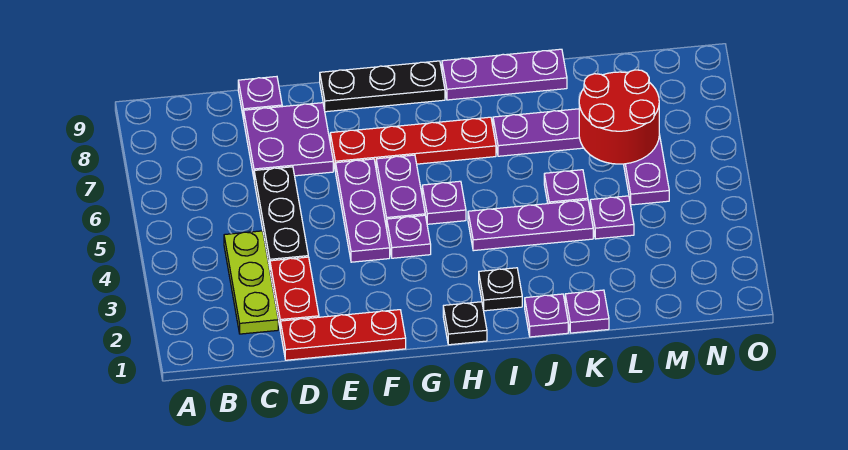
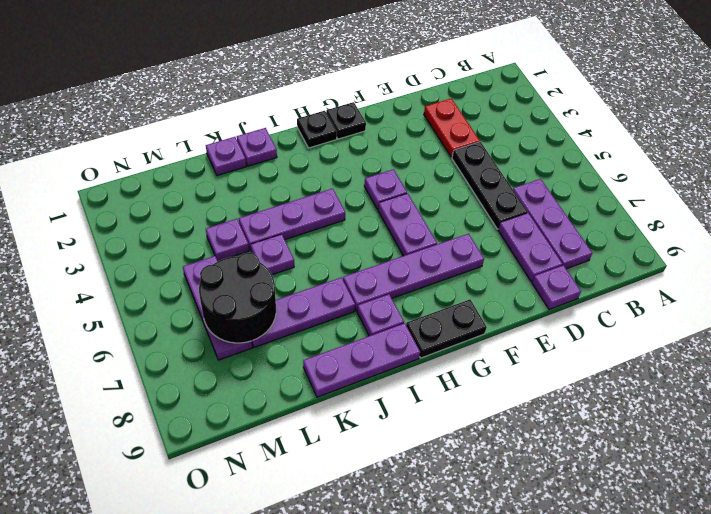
lime plate C2:C4 level 1 -> none
red plate D1:F1 level 1 -> none
purple plate D7:E8 level 1 -> purple plate D7:D8 level 1
purple plate F4:F6 level 1 -> purple plate C6:C8 level 1
red plate F7:I7 level 1 -> purple plate F7:I7 level 1
black plate F9:H9 level 1 -> black plate G9:H9 level 1
purple plate H5 level 1 -> purple plate I8 level 1
black plate I2 level 1 -> black plate G1 level 1
red round brick L6:M7 level 2 -> black round brick L6:M7 level 2

